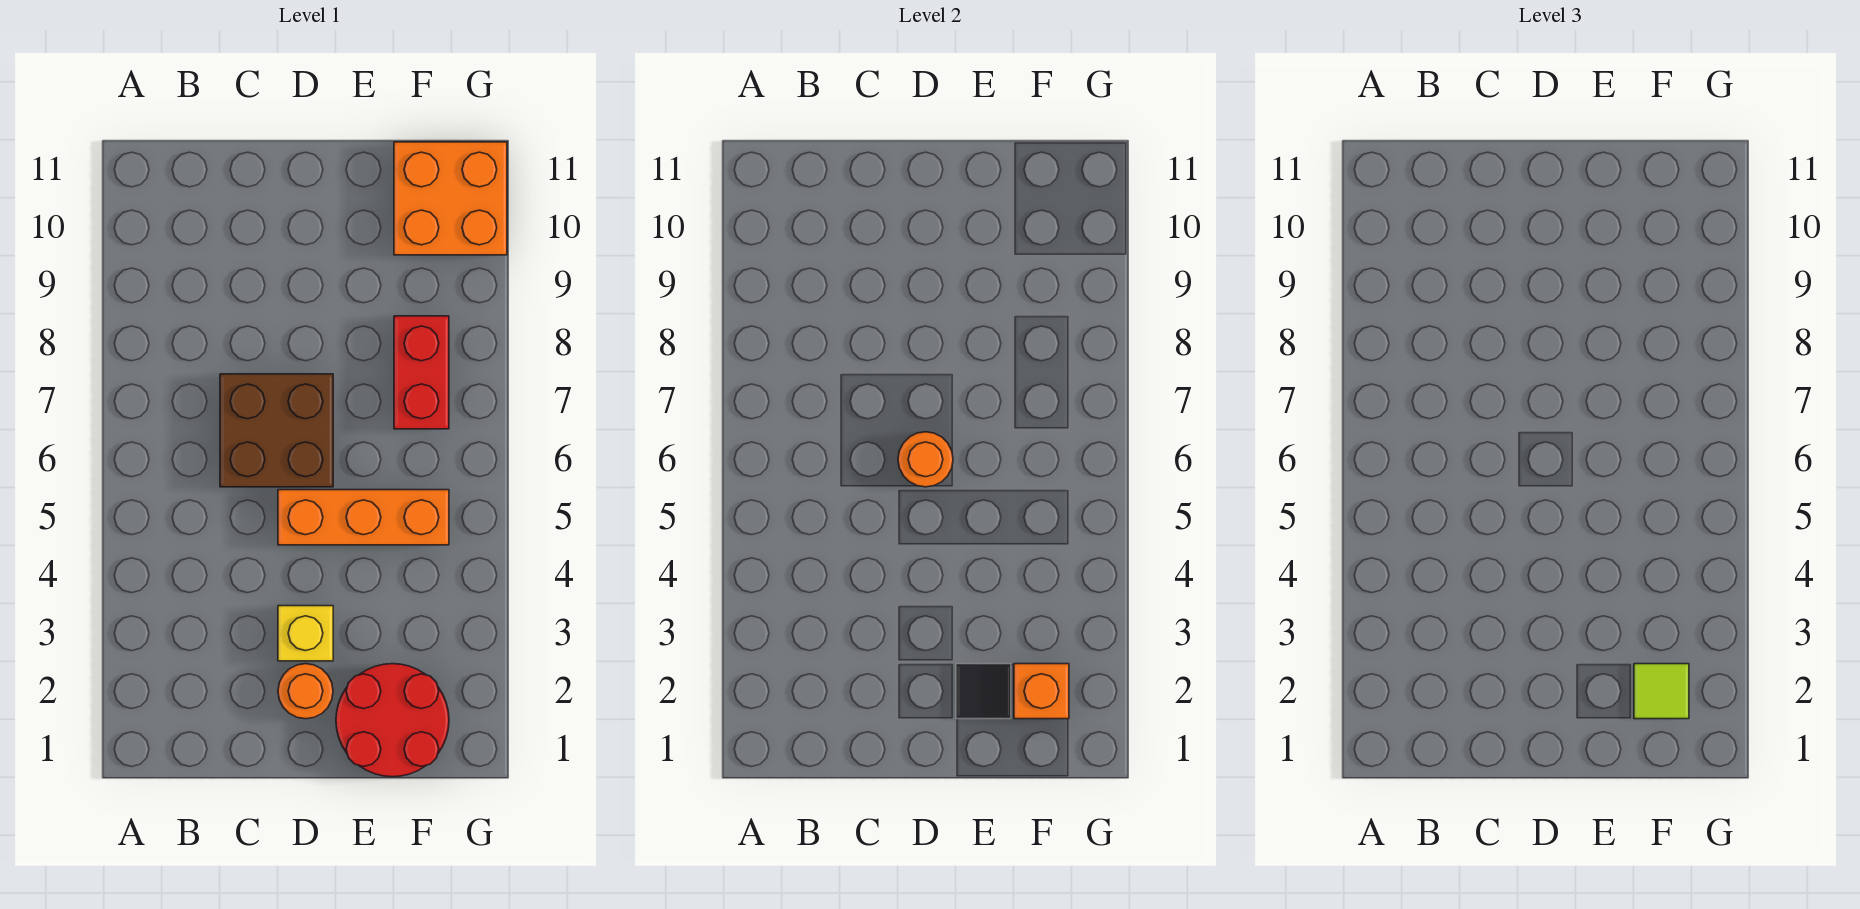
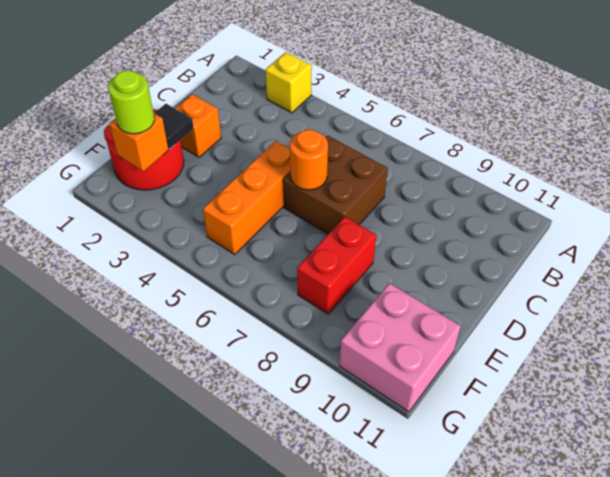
orange round brick D2 level 1 -> orange brick D2 level 1
yellow brick D3 level 1 -> yellow brick A3 level 1
lime tile F2 level 3 -> lime round brick F2 level 3
red brick F7:F8 level 1 -> red brick E8:F8 level 1
orange brick F10:G11 level 1 -> pink brick F10:G11 level 1

